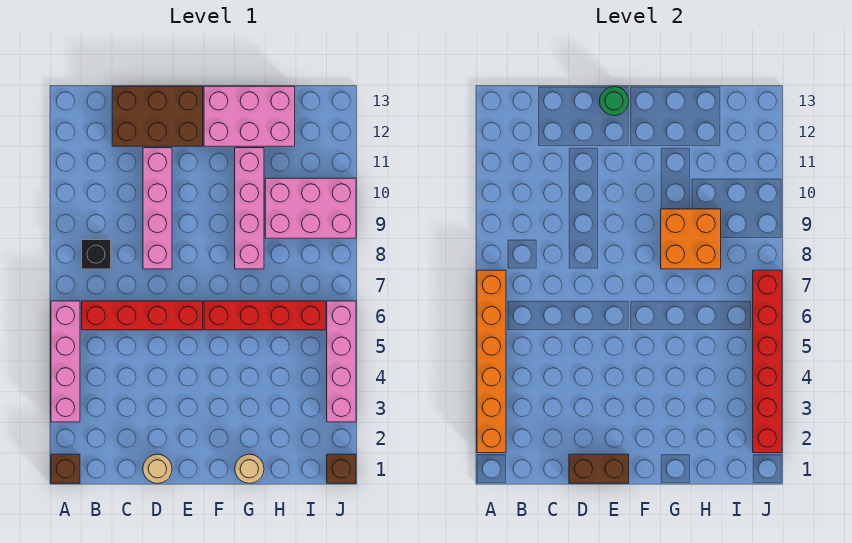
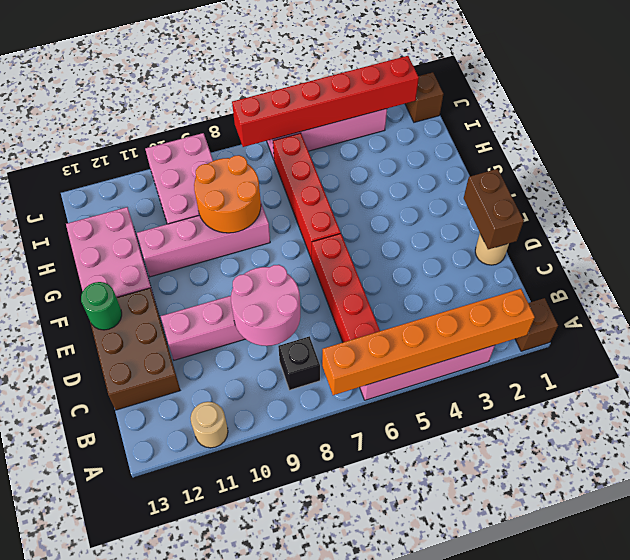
none -> pink round brick C8:D9 level 2
tan round brick G1 level 1 -> tan round brick A11 level 1
orange brick G8:H9 level 2 -> orange round brick G8:H9 level 2

